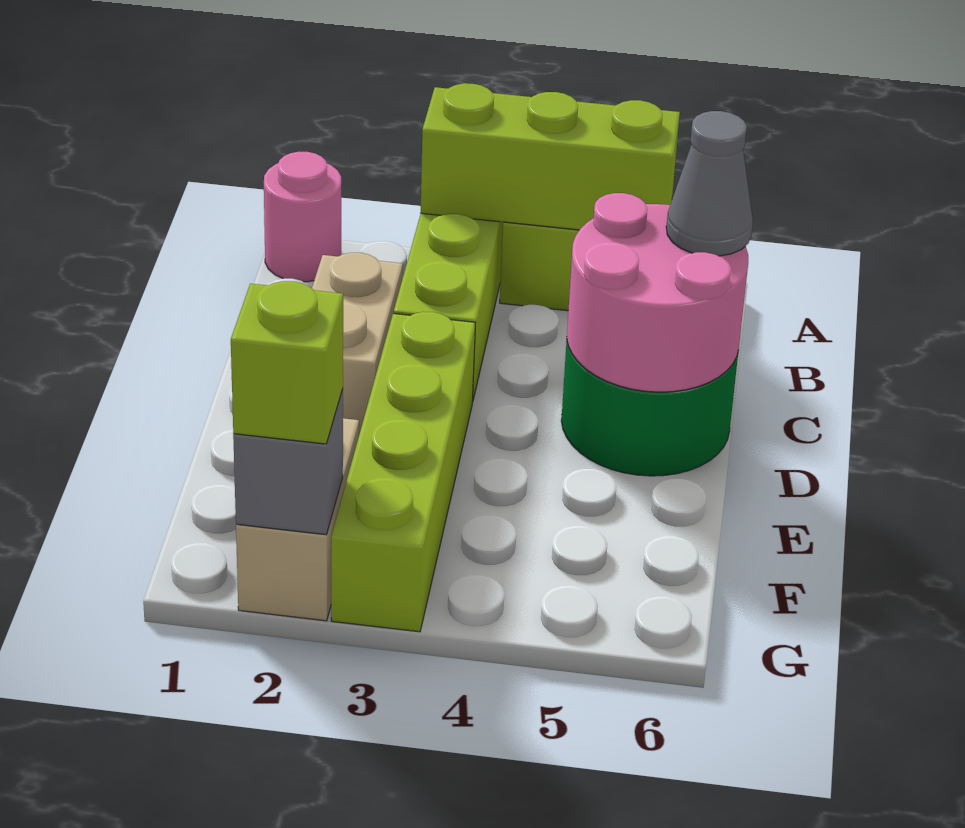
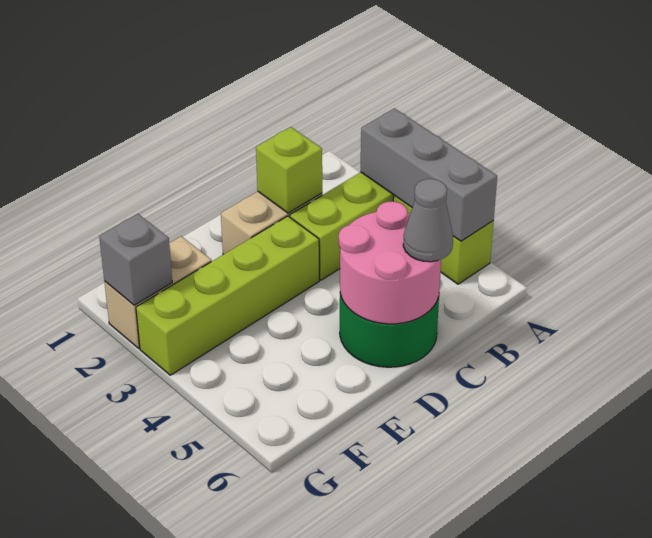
pink round brick A1 level 1 -> none
lime brick A3:A5 level 2 -> grey brick A3:A5 level 2
lime brick G2 level 3 -> lime brick C2 level 2

